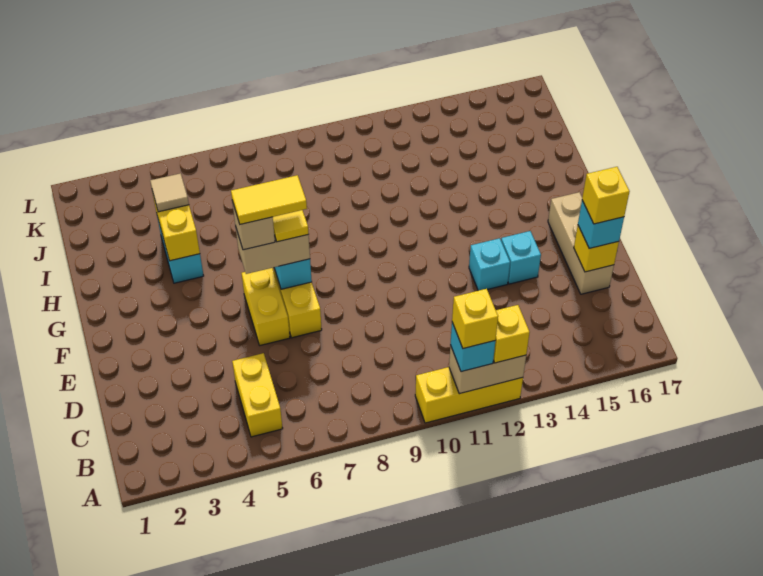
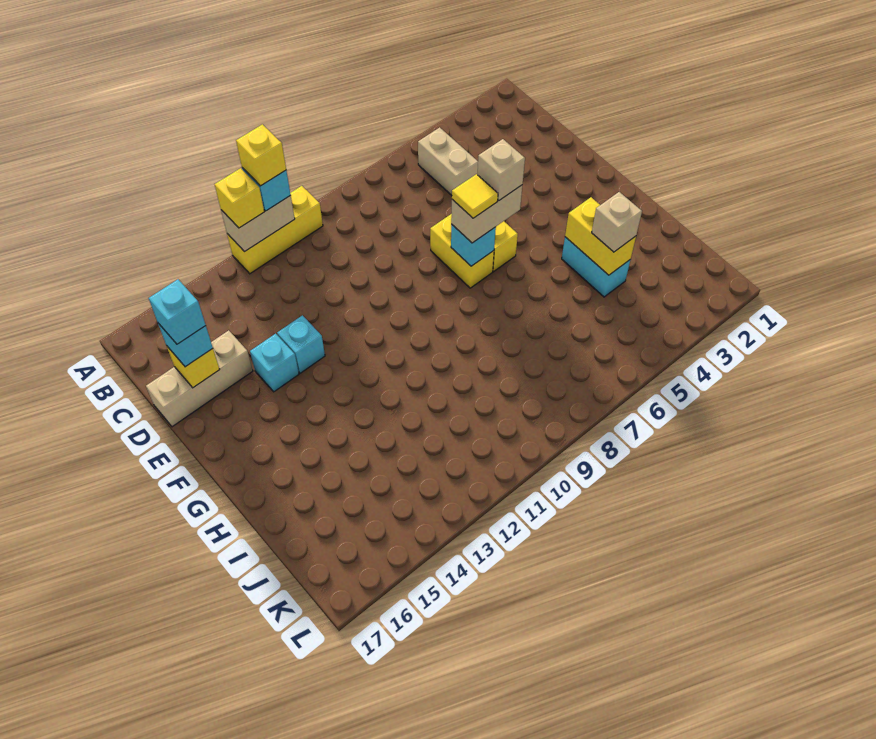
yellow brick B5:C5 level 1 -> tan brick B5:C5 level 1
tan brick D16:F16 level 1 -> tan brick D15:D17 level 1
yellow brick D16 level 4 -> cyan brick D16 level 4
yellow tile F6:F7 level 5 -> none
tan tile I4 level 3 -> tan brick I4 level 3

